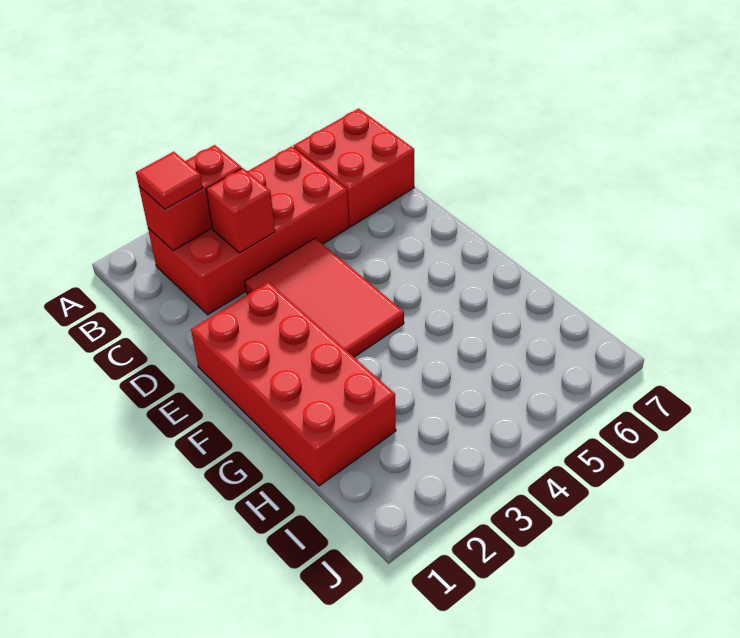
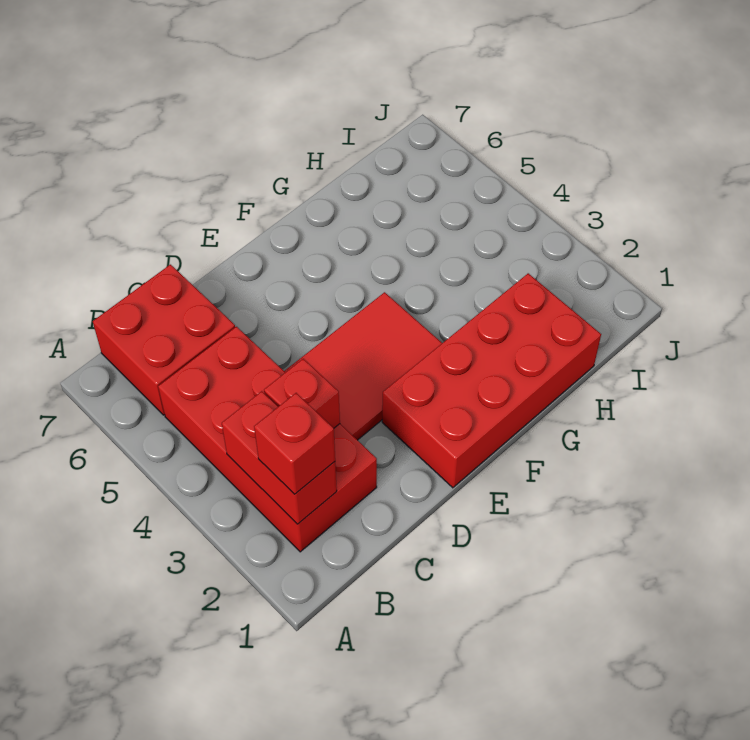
red tile B2 level 3 -> red brick B2 level 3

